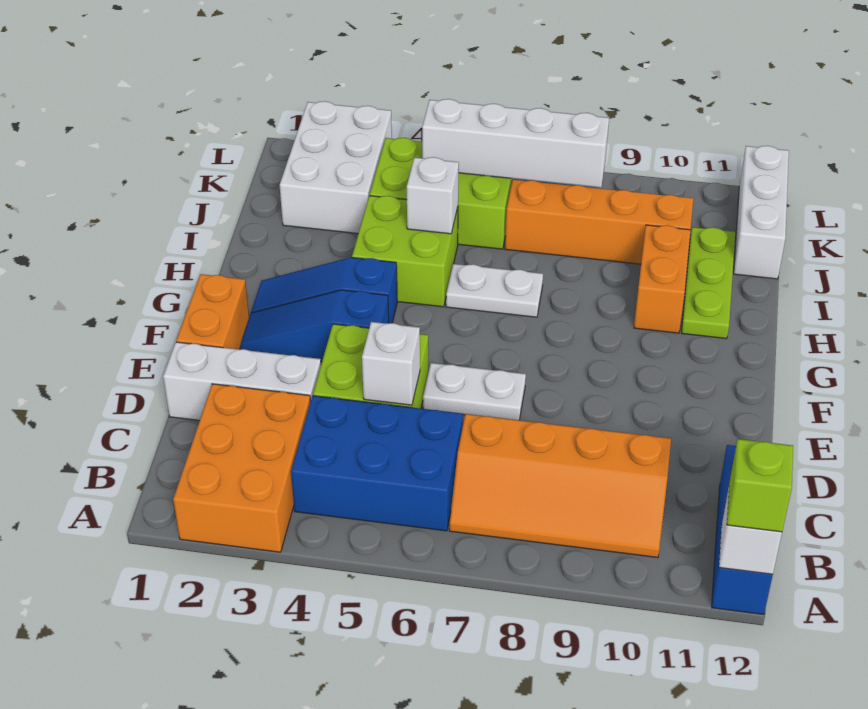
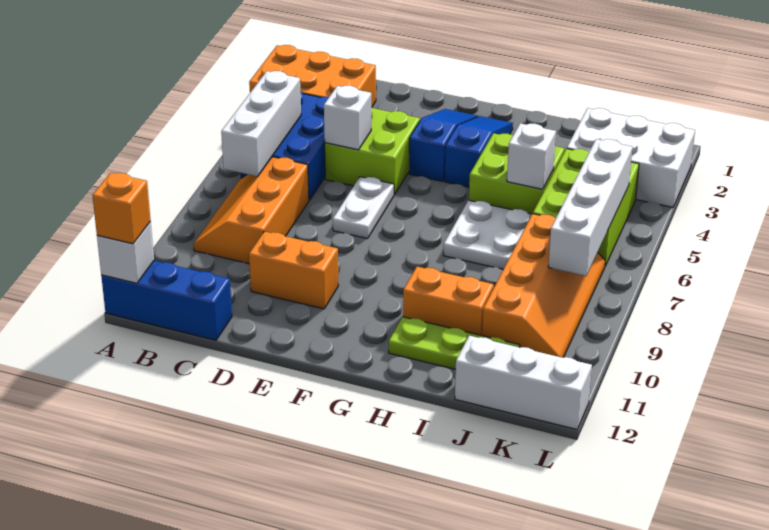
lime brick A12 level 3 -> orange brick A12 level 3
orange slope B7:C10 level 1 top C -> orange slope B7:C9 level 1 top C
white brick D1:D3 level 1 -> white brick B5:B7 level 2
orange brick E1:F1 level 1 -> orange brick D10:E10 level 1
white plate H6:H7 level 1 -> white plate H6:I7 level 1

